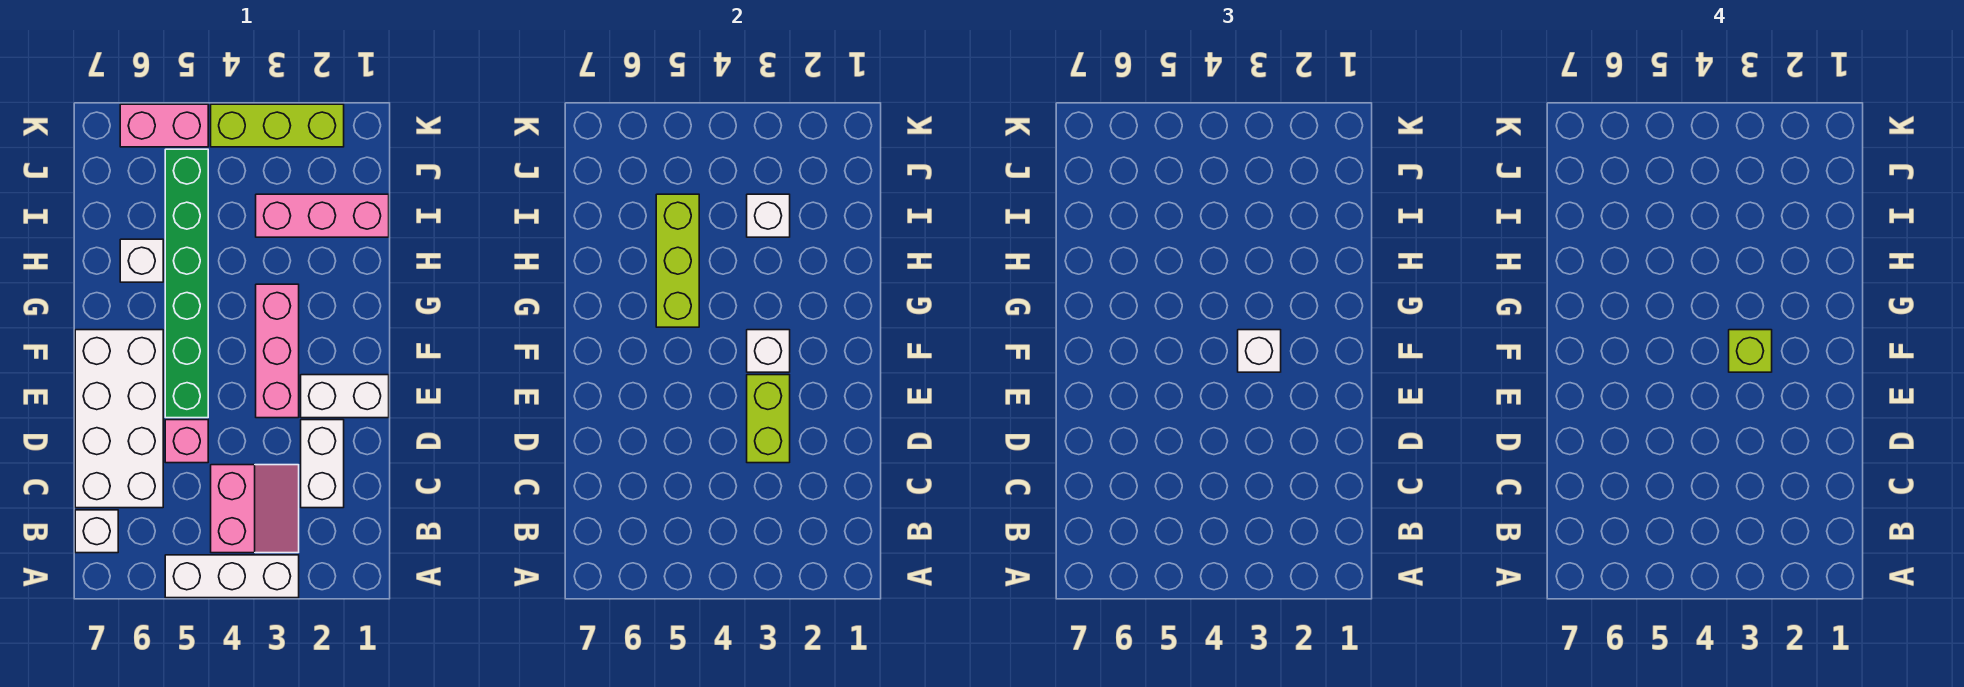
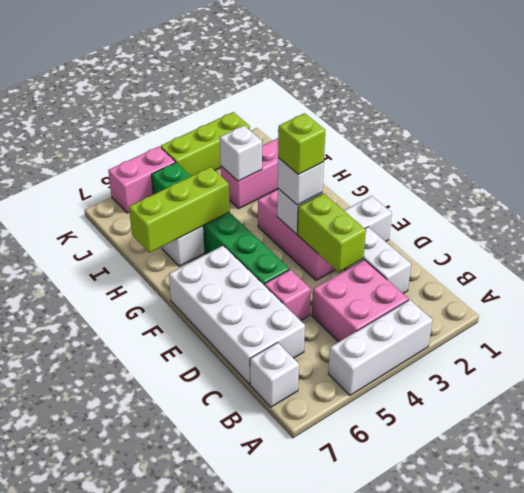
pink slope B3:C4 level 1 top 4 -> pink brick B3:C4 level 1
lime brick G5:I5 level 2 -> lime brick H5:H7 level 2

